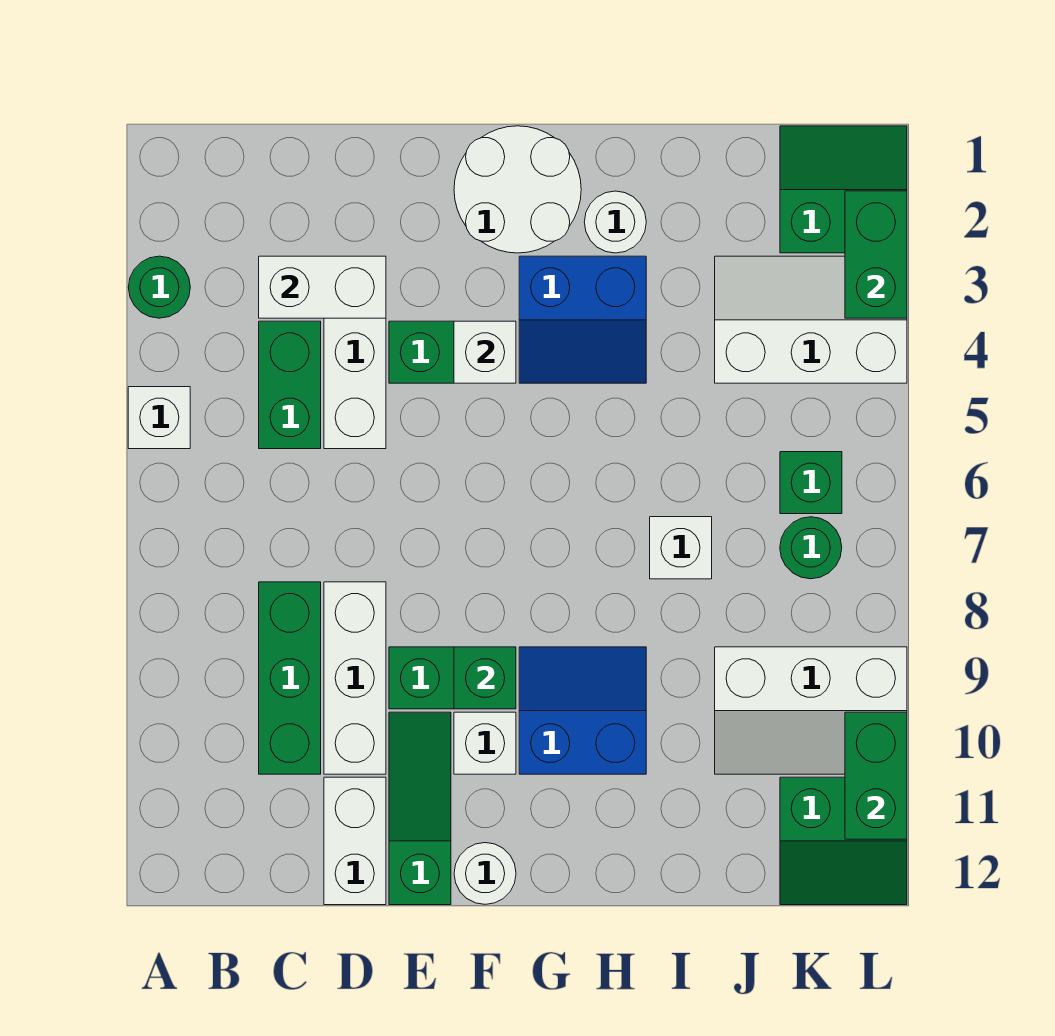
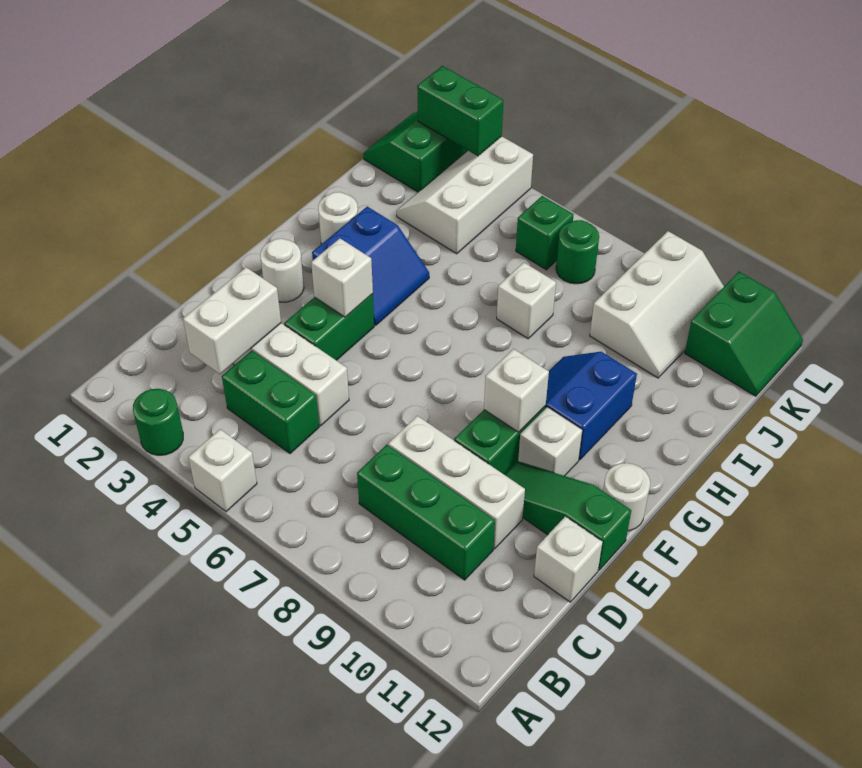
white brick D11:D12 level 1 -> white brick D12 level 1
white round brick F1:G2 level 1 -> white round brick F2 level 1
green brick F9 level 2 -> white brick F9 level 2
green brick L10:L11 level 2 -> none

